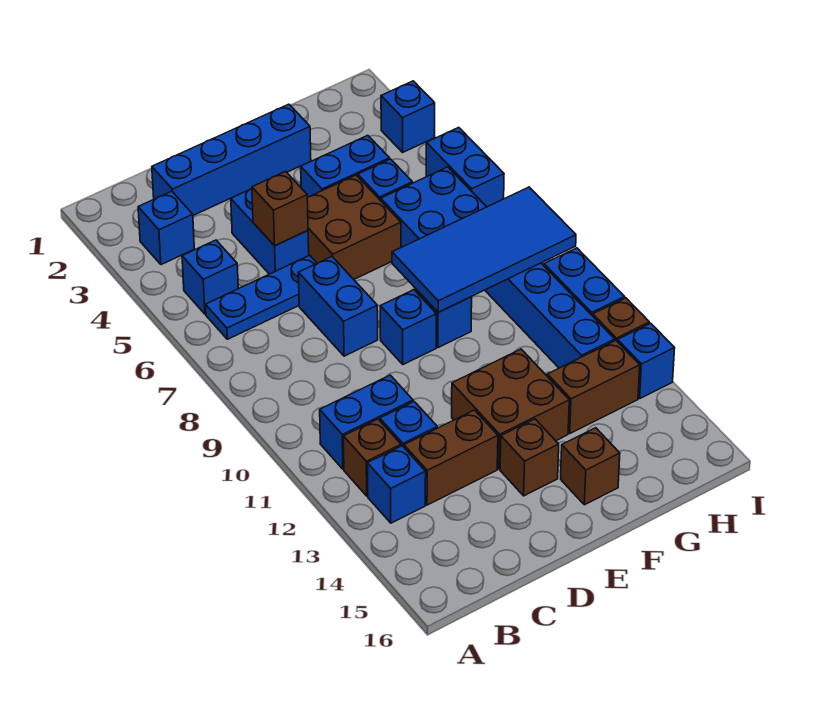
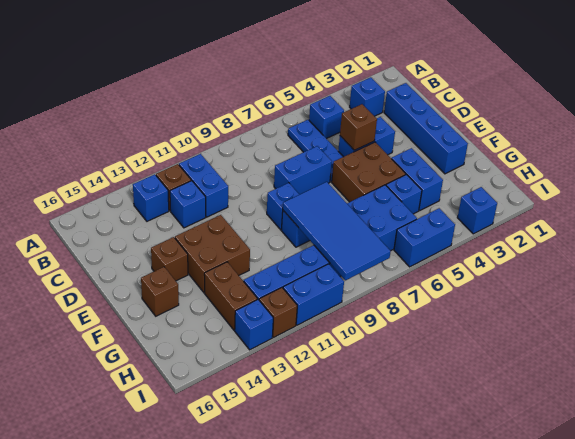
brown brick C13:D13 level 1 -> none

